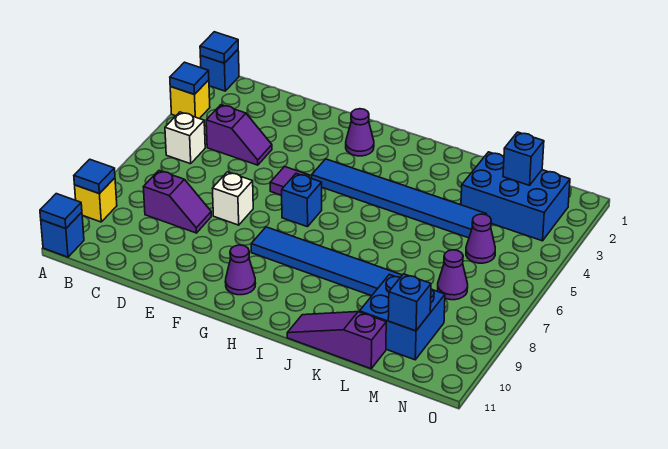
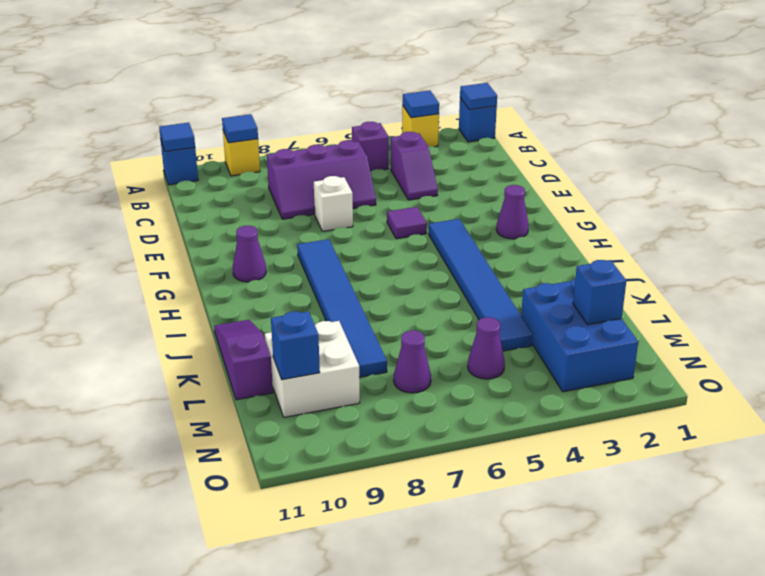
white brick B5 level 1 -> purple brick B5 level 1
purple slope C8:D8 level 1 top C -> purple slope C6:D8 level 1 top C
blue brick G6 level 1 -> none
blue brick L9:M10 level 1 -> white brick L9:M10 level 1

